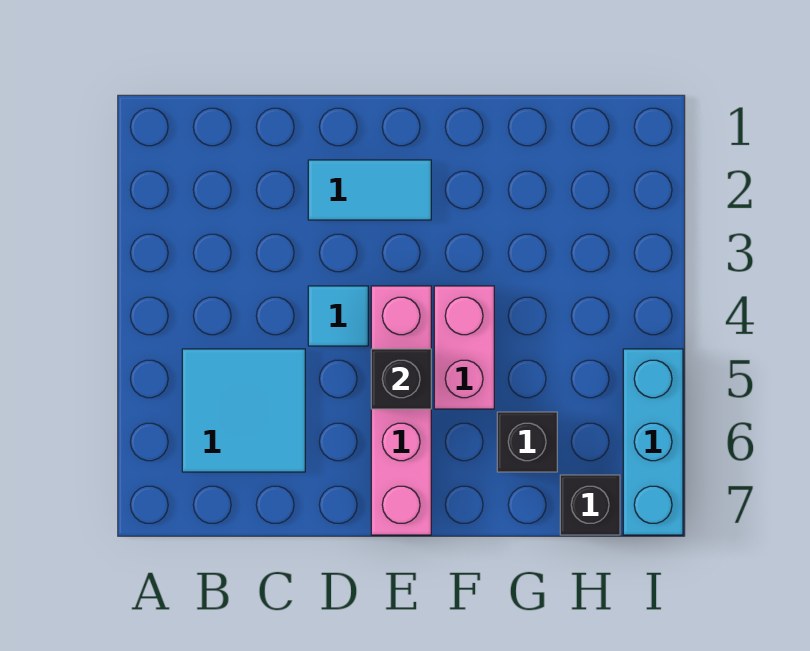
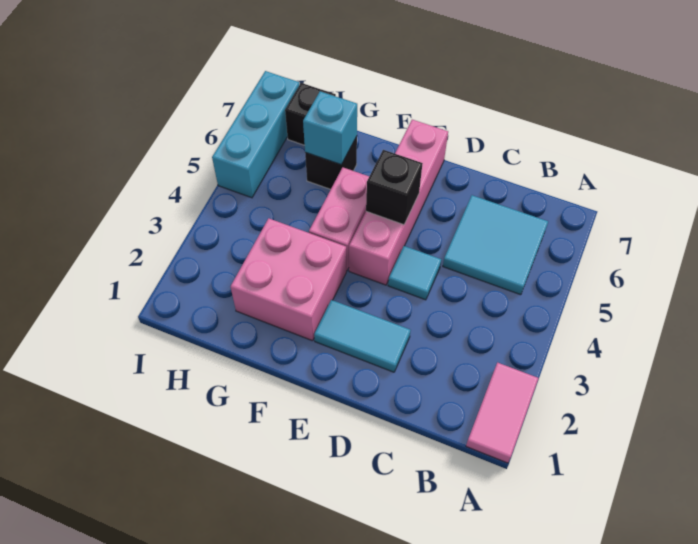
none -> pink tile A1:A2 level 1
none -> pink brick F2:G3 level 1
none -> cyan brick G6 level 2

